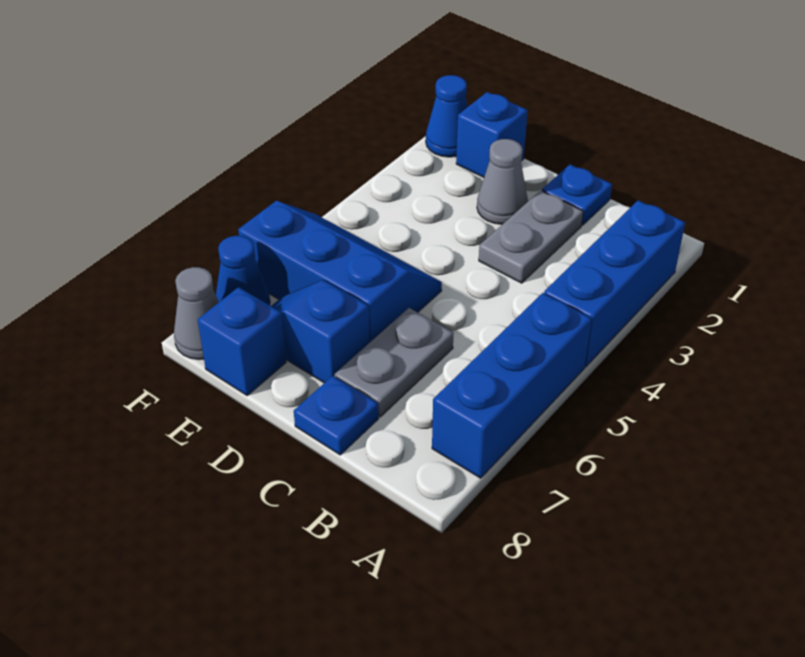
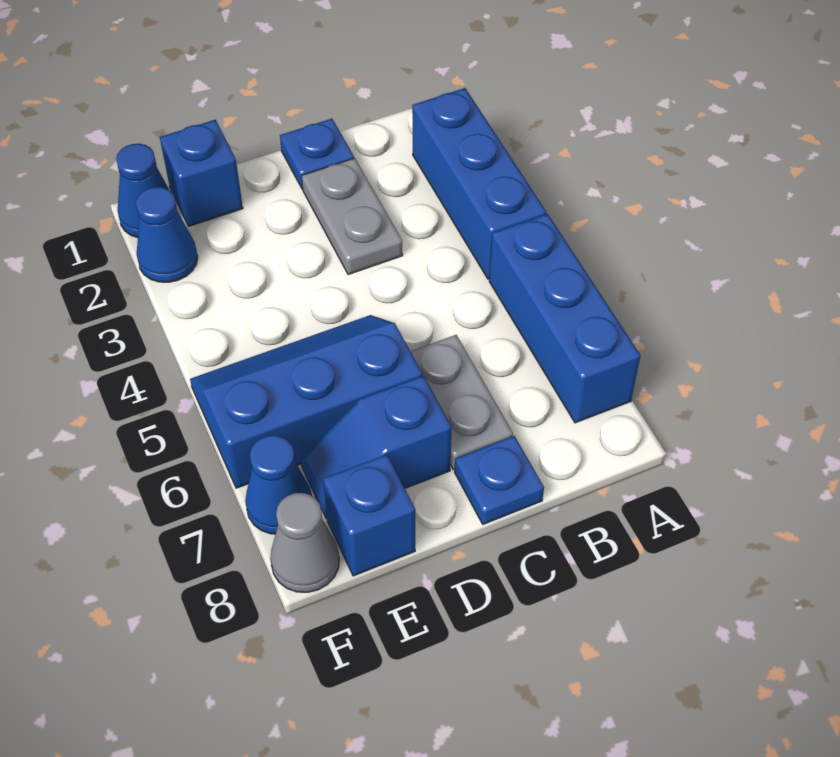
grey cone D2 level 1 -> none
none -> blue cone F2 level 1

